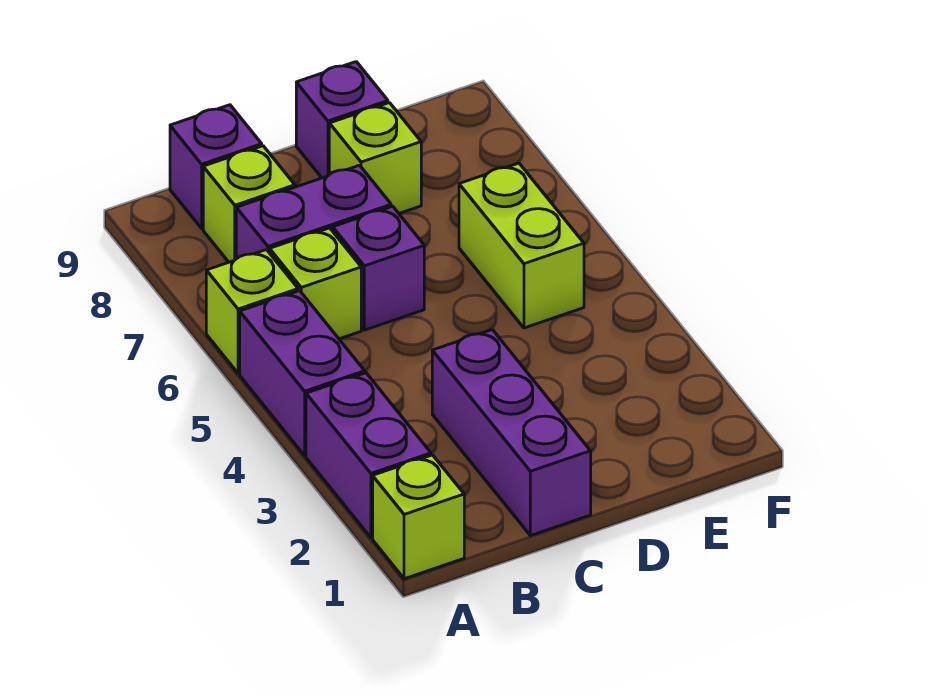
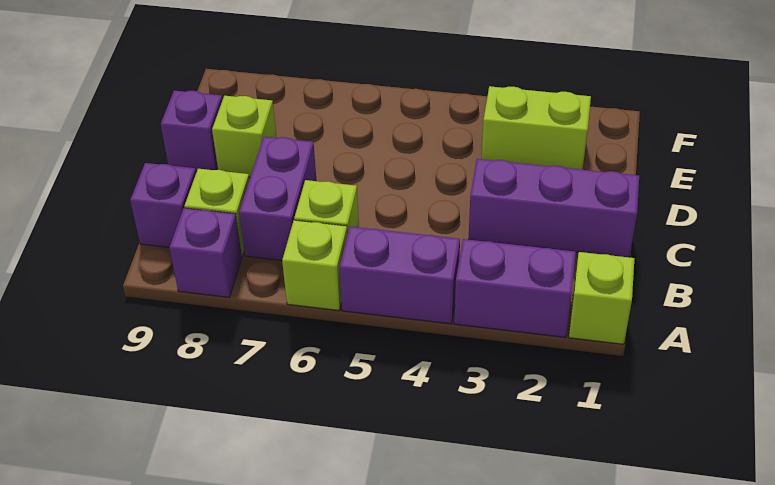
purple brick C6 level 1 -> purple brick A8 level 1
lime brick E5:E6 level 1 -> lime brick E2:E3 level 1

